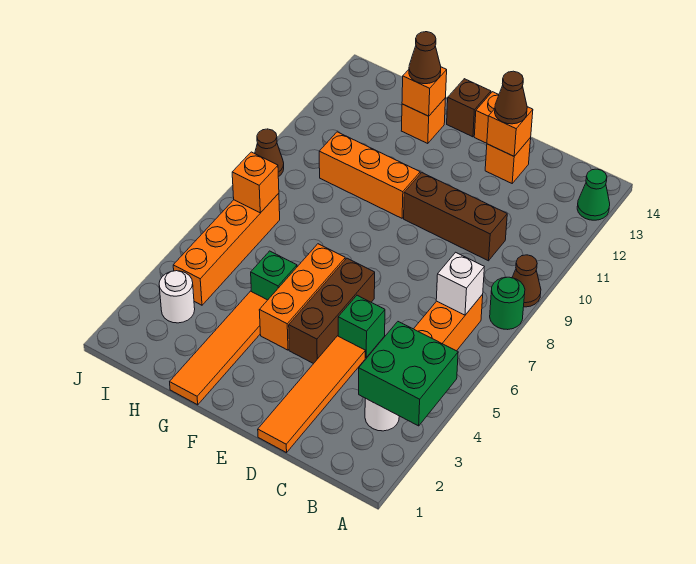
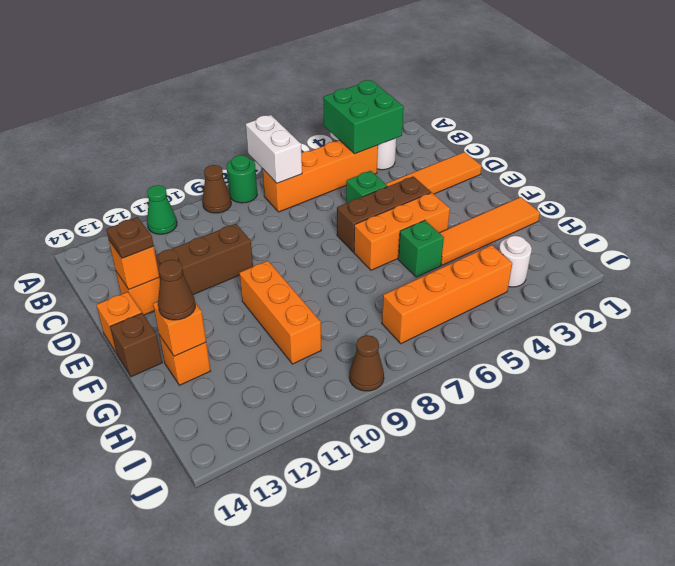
green cone A13 level 1 -> green cone A11 level 1
white brick B7 level 2 -> white brick A7:B7 level 2
brown brick C10:E10 level 1 -> brown brick D10:D12 level 1
brown cone D13 level 3 -> brown plate D13 level 3
orange brick I7 level 2 -> none

